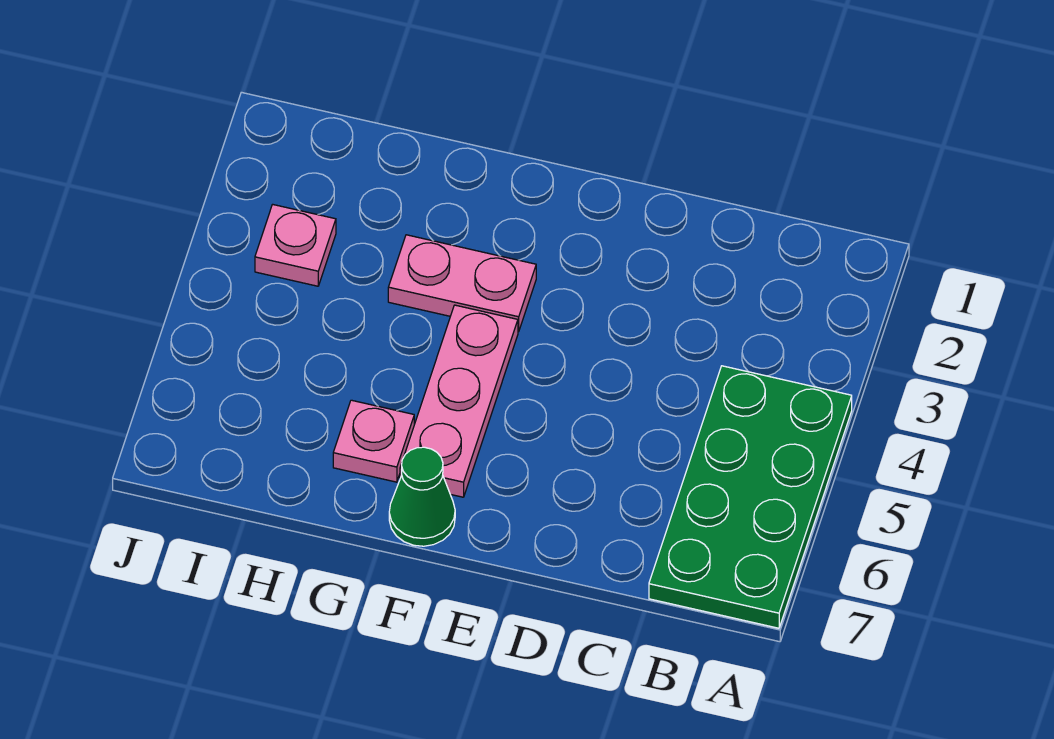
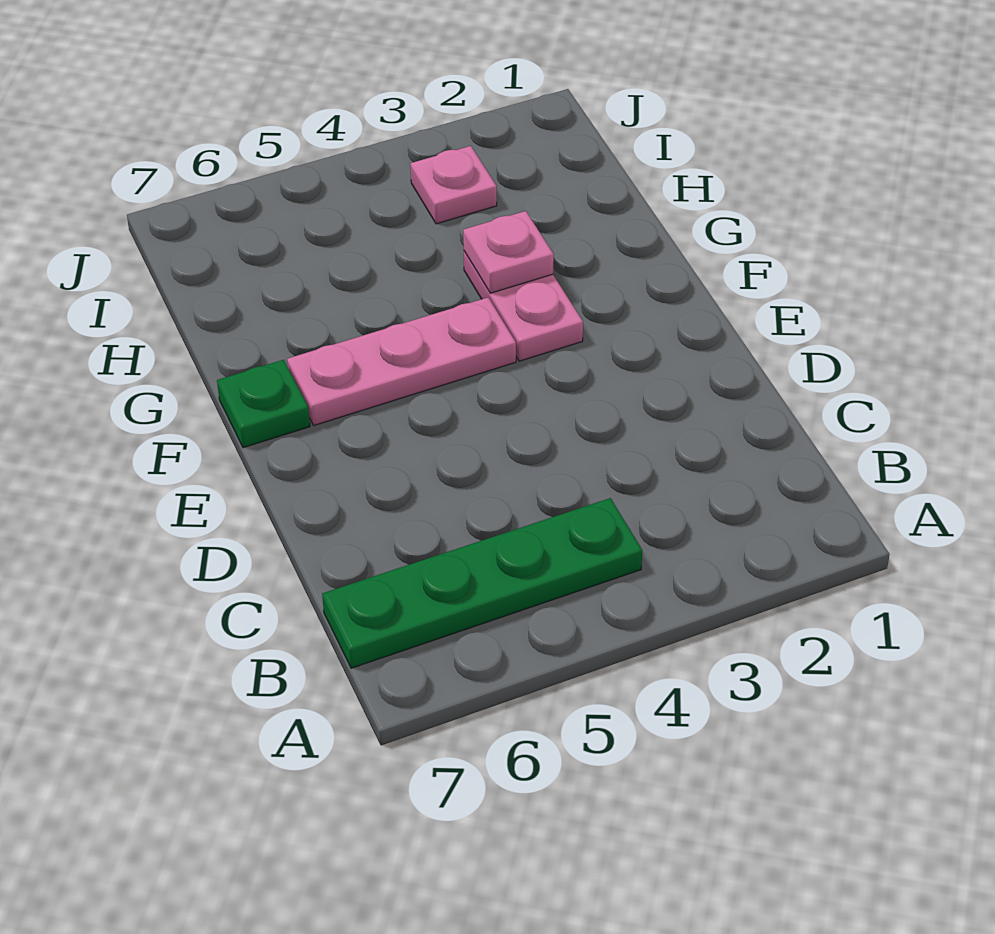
green plate A4:B7 level 1 -> green plate B4:B7 level 1
green cone F7 level 1 -> green plate F7 level 1
pink plate G6 level 1 -> pink plate G3 level 2

